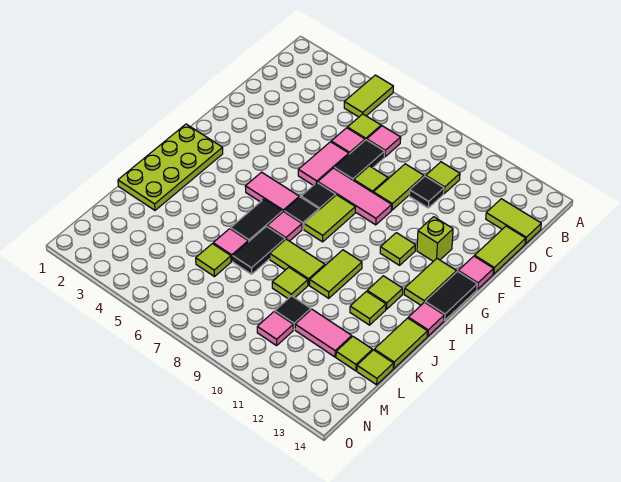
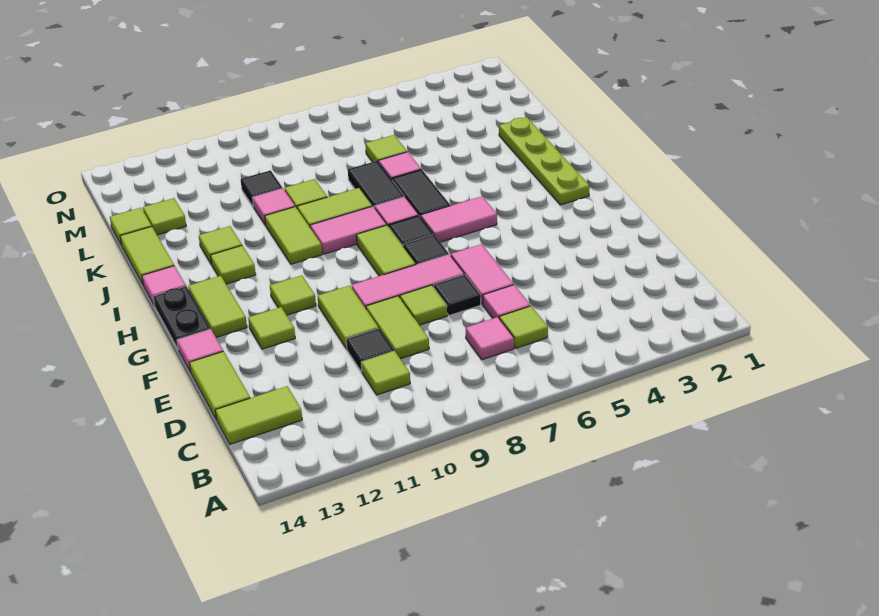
lime tile A5:B5 level 1 -> lime tile E10:F10 level 1
black tile D7:E7 level 1 -> black tile E7 level 1
lime brick F12 level 1 -> lime tile F12 level 1
black tile G14:H14 level 1 -> black plate G14:H14 level 1
lime plate H1:K2 level 1 -> lime plate H2:K2 level 1
pink tile L11:L12 level 1 -> pink tile I8:I9 level 1
pink tile M10 level 1 -> pink tile K10 level 1

